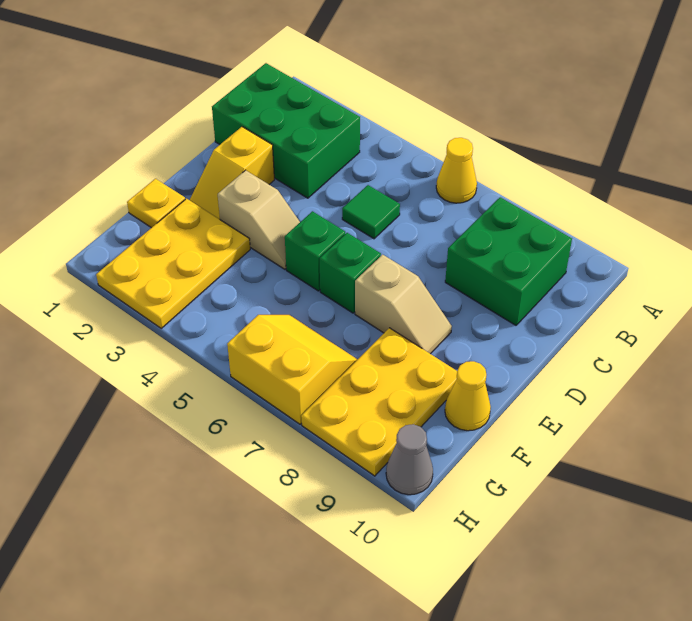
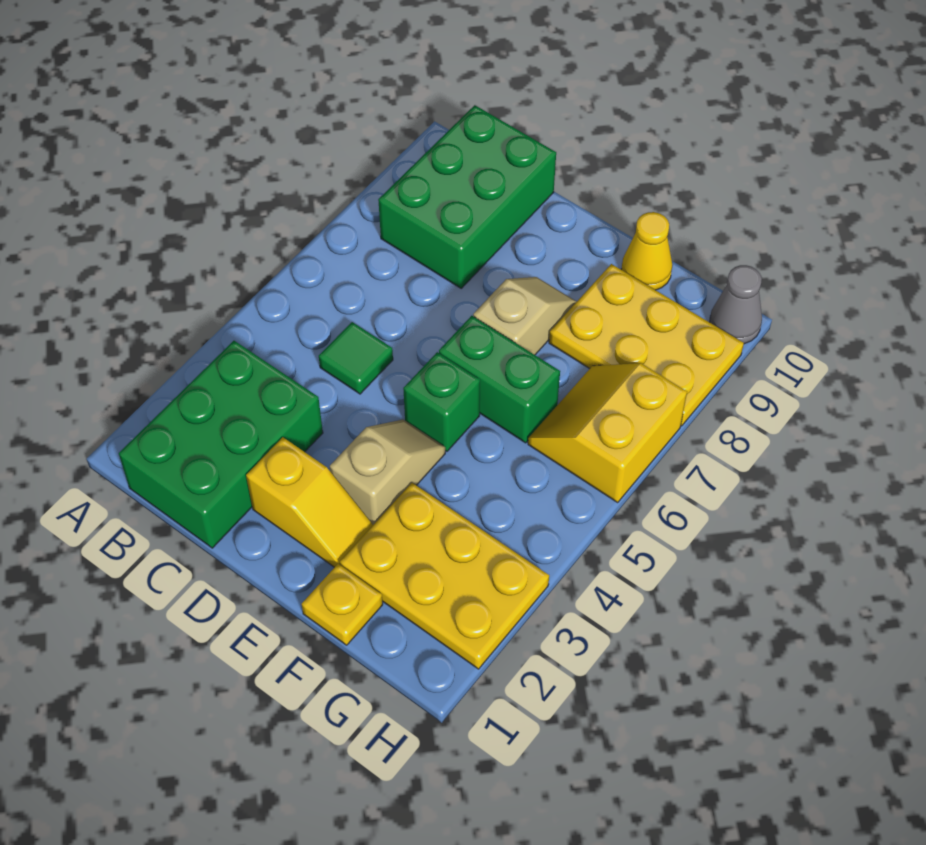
yellow cone A6 level 1 -> none
green brick B8:C9 level 1 -> green brick B8:C10 level 1
green brick E6 level 1 -> green brick E6:F6 level 1

